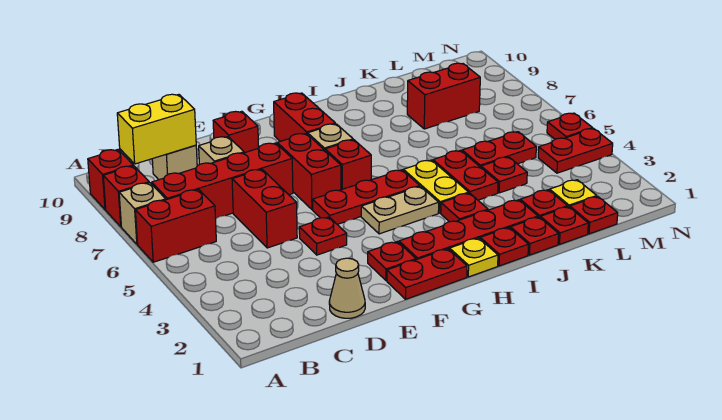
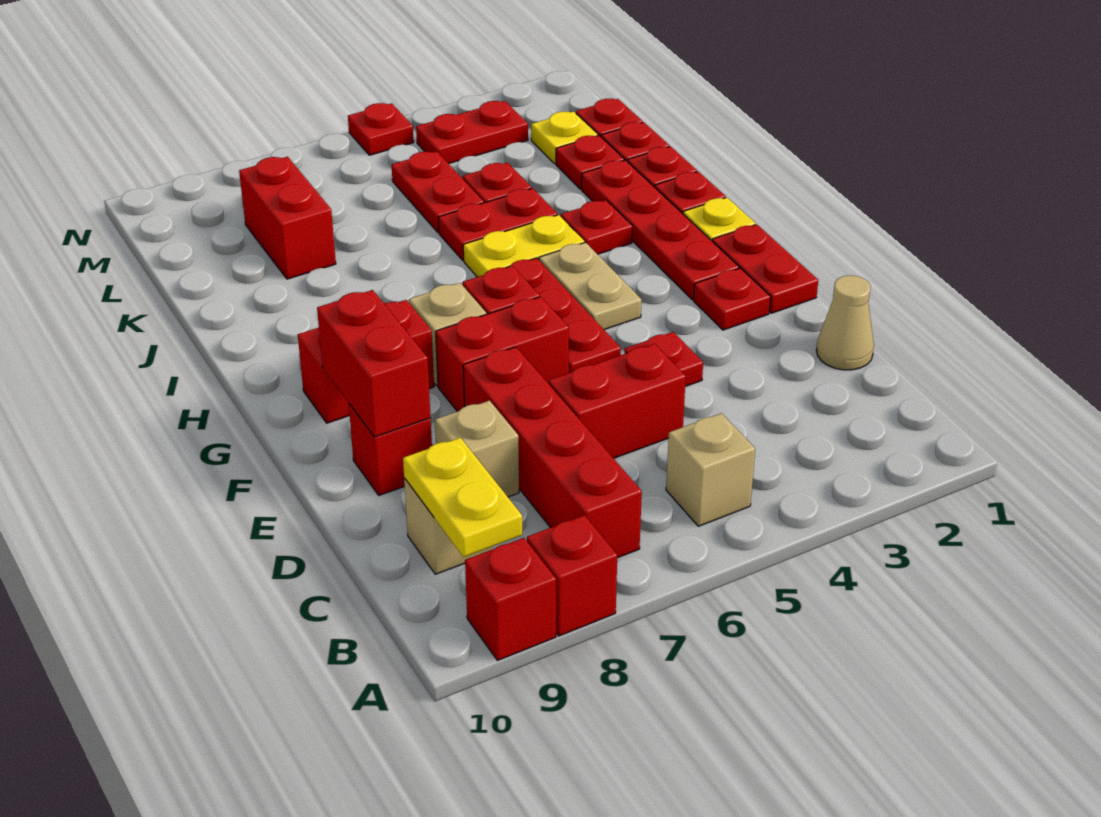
red brick A6:B6 level 1 -> red brick E9:F9 level 2
tan brick A7 level 1 -> tan brick B5 level 1
yellow brick B9:C9 level 2 -> yellow plate B9:C9 level 2
red plate M4:N4 level 1 -> red plate M3:M4 level 1

